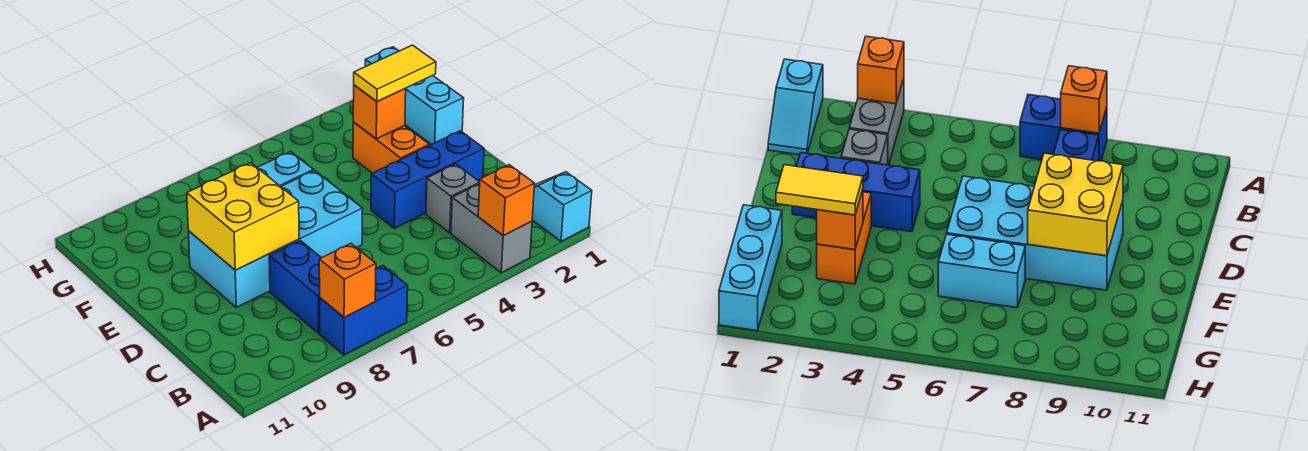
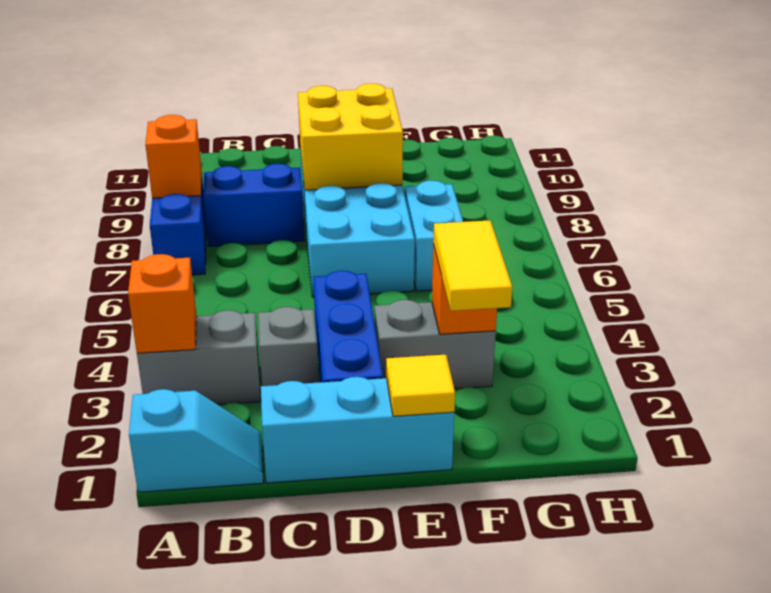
none -> yellow tile E1 level 2
orange brick E3:F3 level 1 -> grey brick E3:F3 level 1
cyan brick F1:H1 level 1 -> cyan brick C1:E1 level 1

